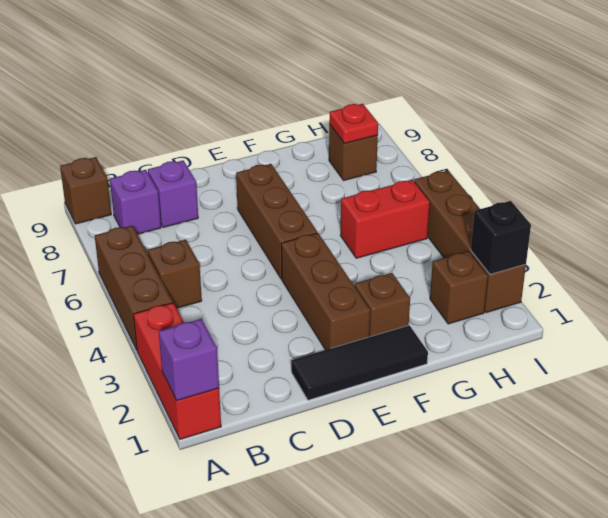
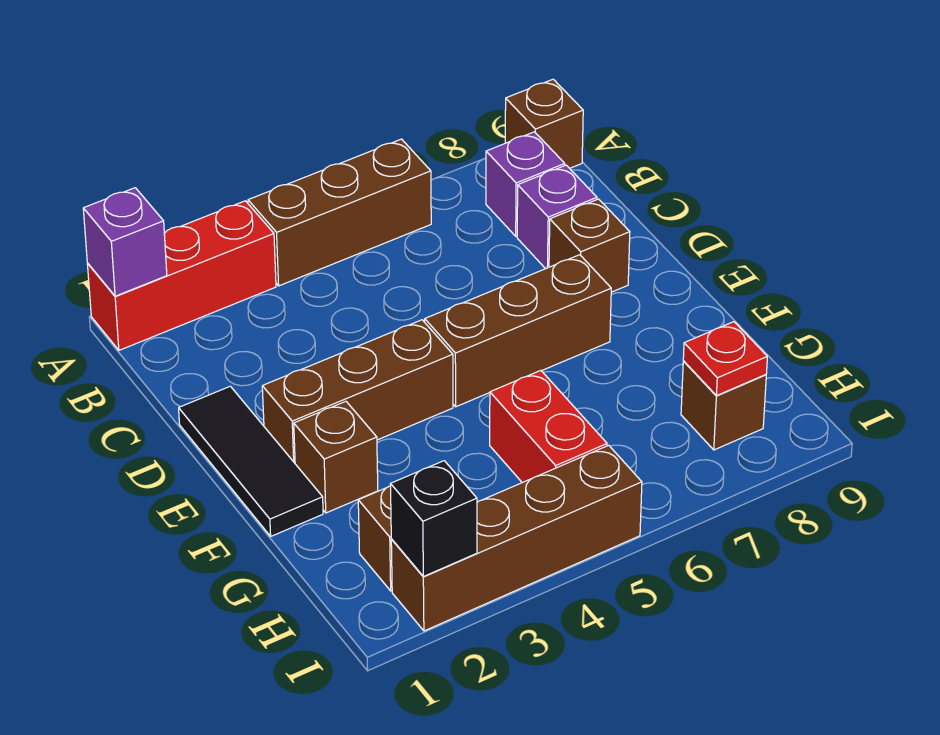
brown brick B5 level 1 -> brown brick D8 level 1

